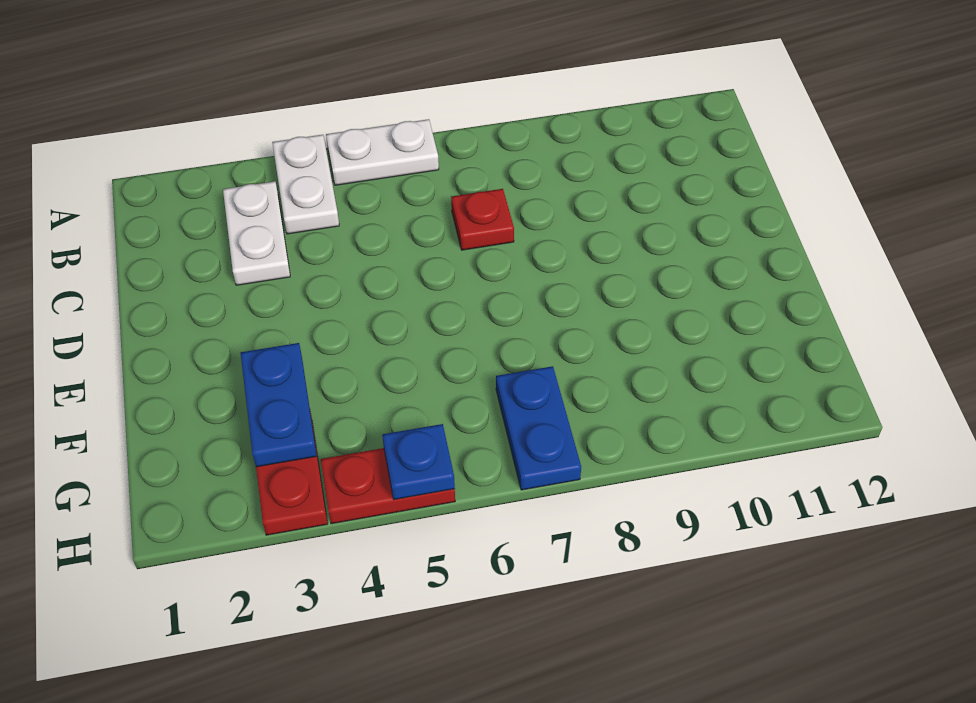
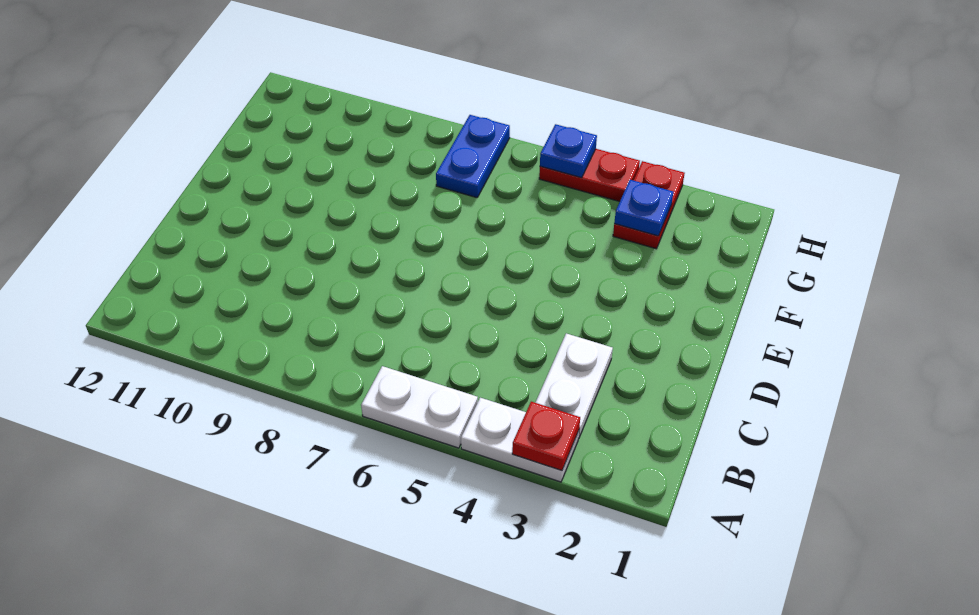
white plate A4:B4 level 1 -> white plate A3:A4 level 1
red plate C7 level 1 -> red plate A3 level 2
blue plate F3:G3 level 2 -> blue plate G3 level 2

